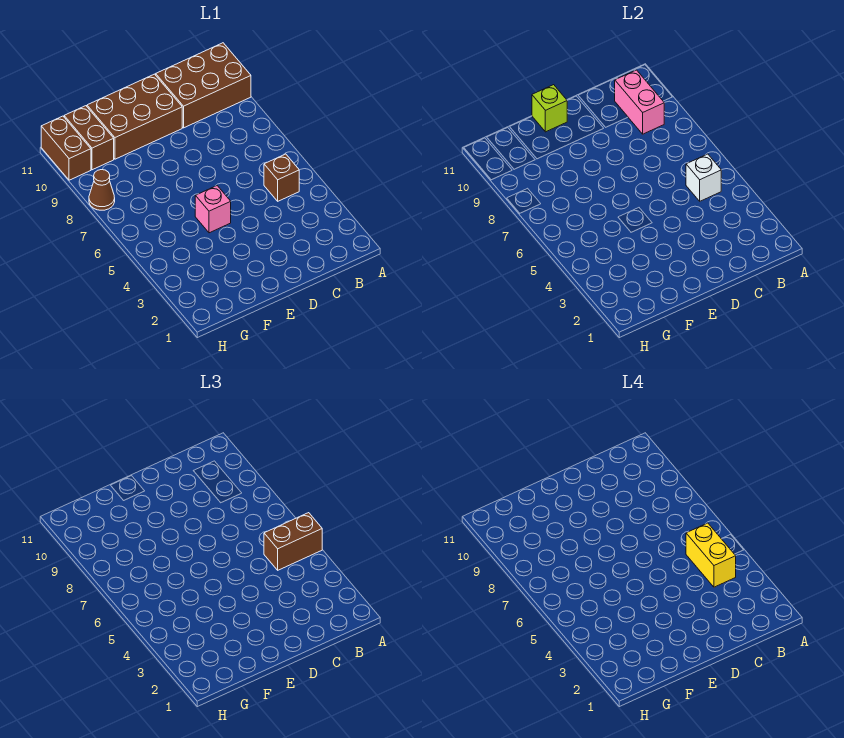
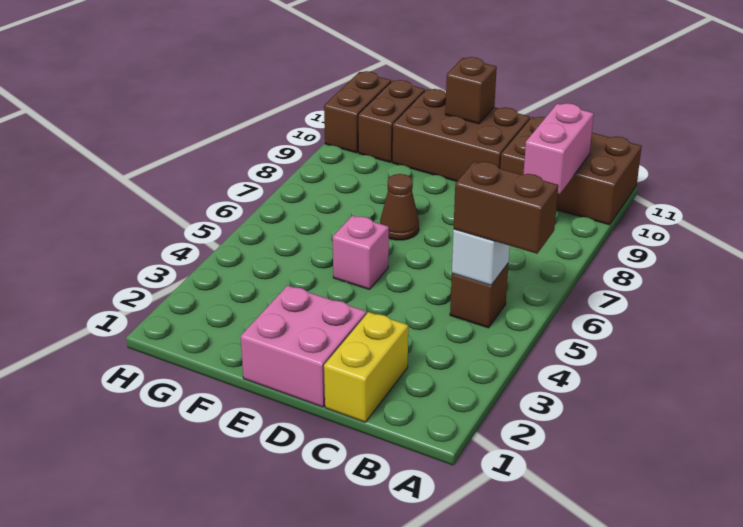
yellow brick B4:B5 level 4 -> yellow brick C1:C2 level 1
none -> pink brick D1:E2 level 1
lime brick E11 level 2 -> brown brick E11 level 2
brown cone H8 level 1 -> brown cone E7 level 1

